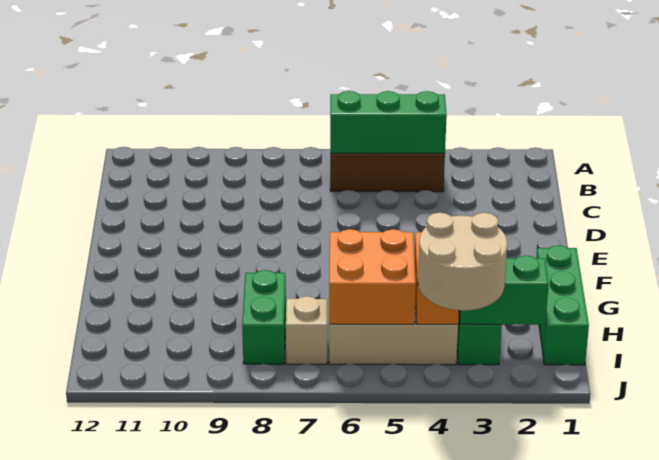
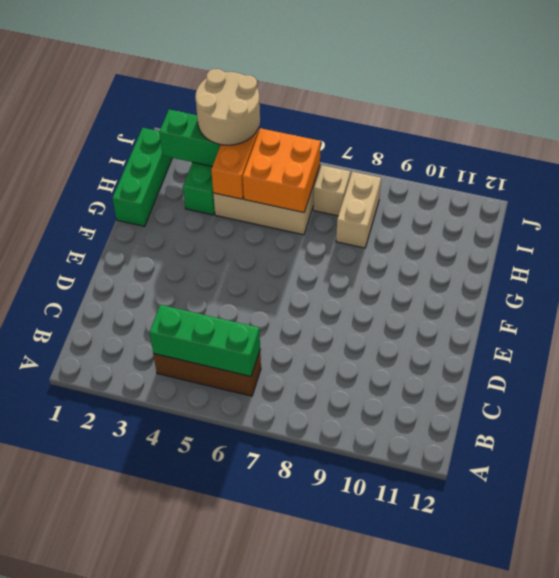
green brick H8:I8 level 1 -> tan brick H8:I8 level 1

